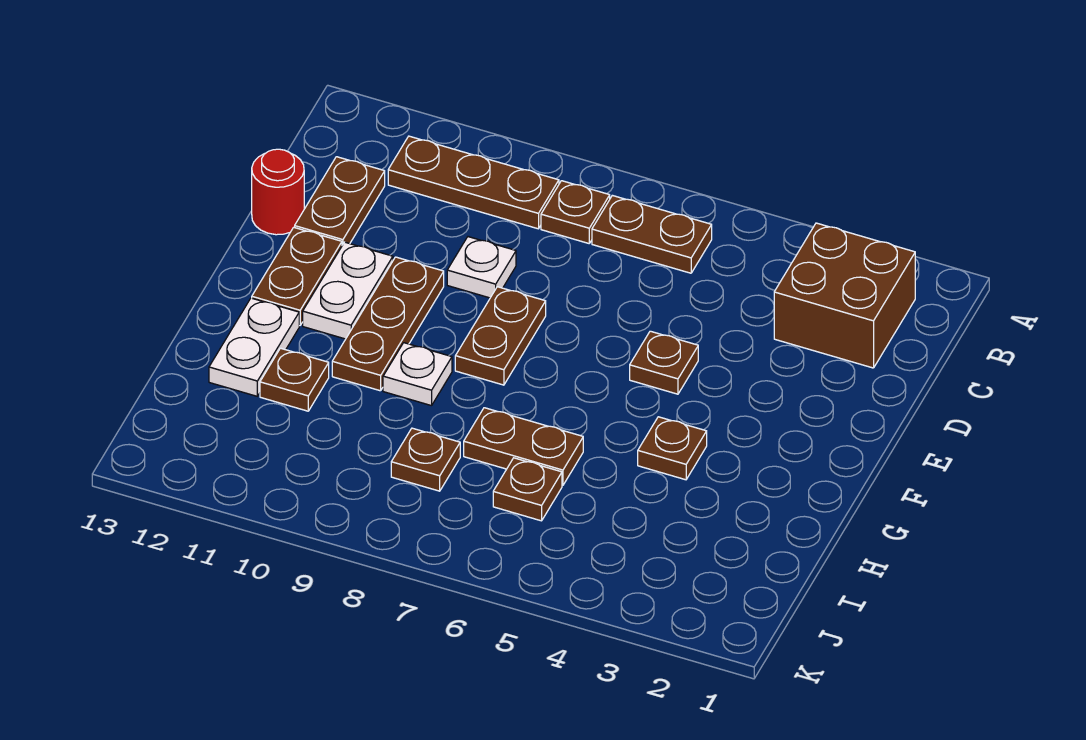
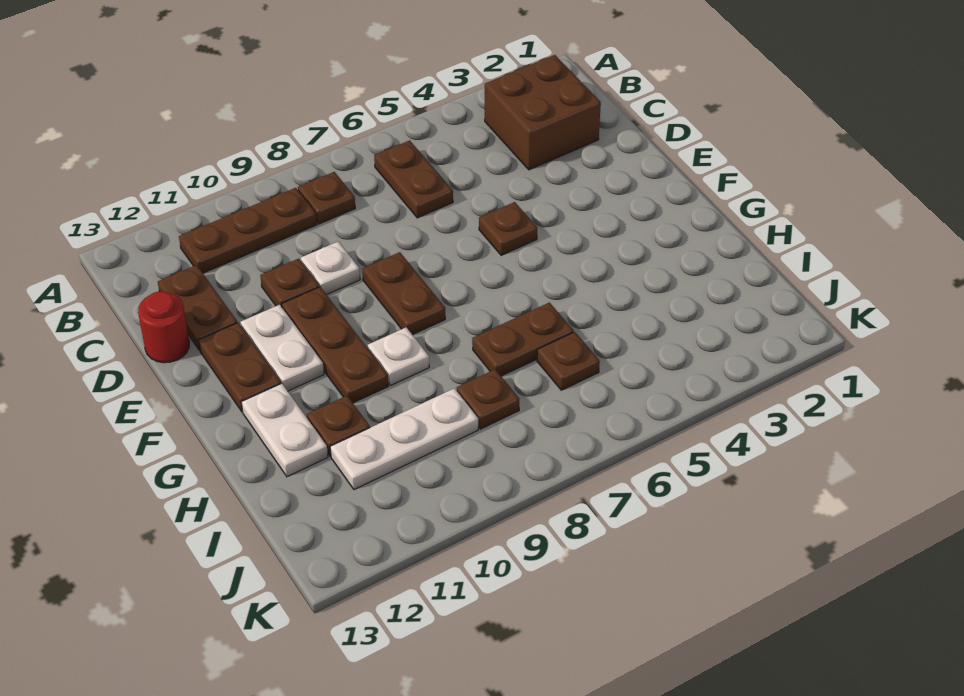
brown plate B6:B7 level 1 -> brown plate B6:C6 level 1
brown plate G4 level 1 -> brown plate D10 level 1
none -> white plate I9:I11 level 1

